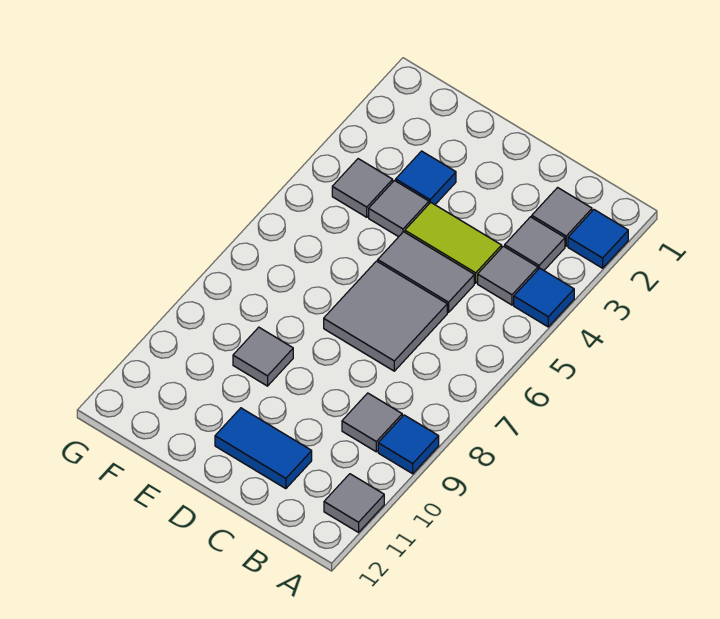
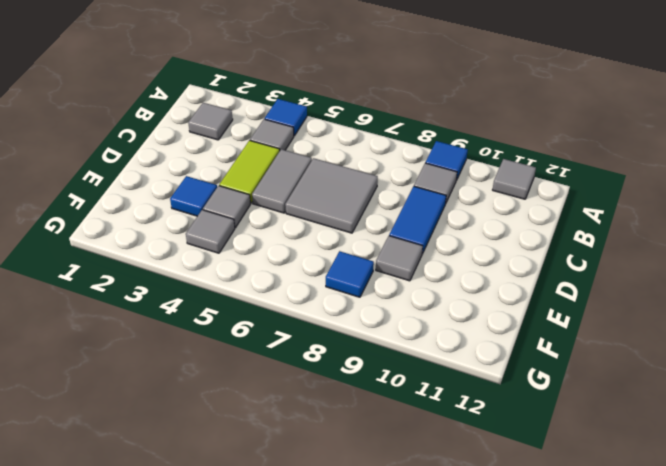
blue tile A2 level 1 -> blue tile F8 level 1
grey tile B3 level 1 -> none
blue tile C11:D11 level 1 -> blue tile C9:D9 level 1

